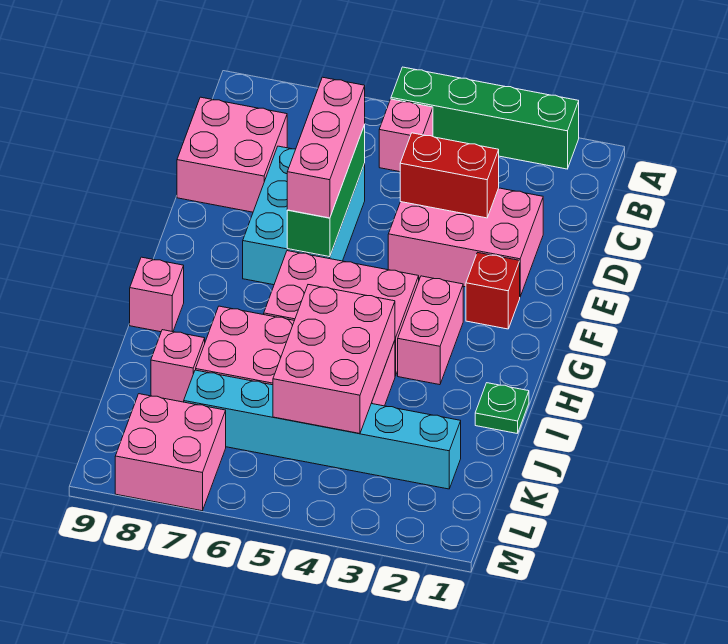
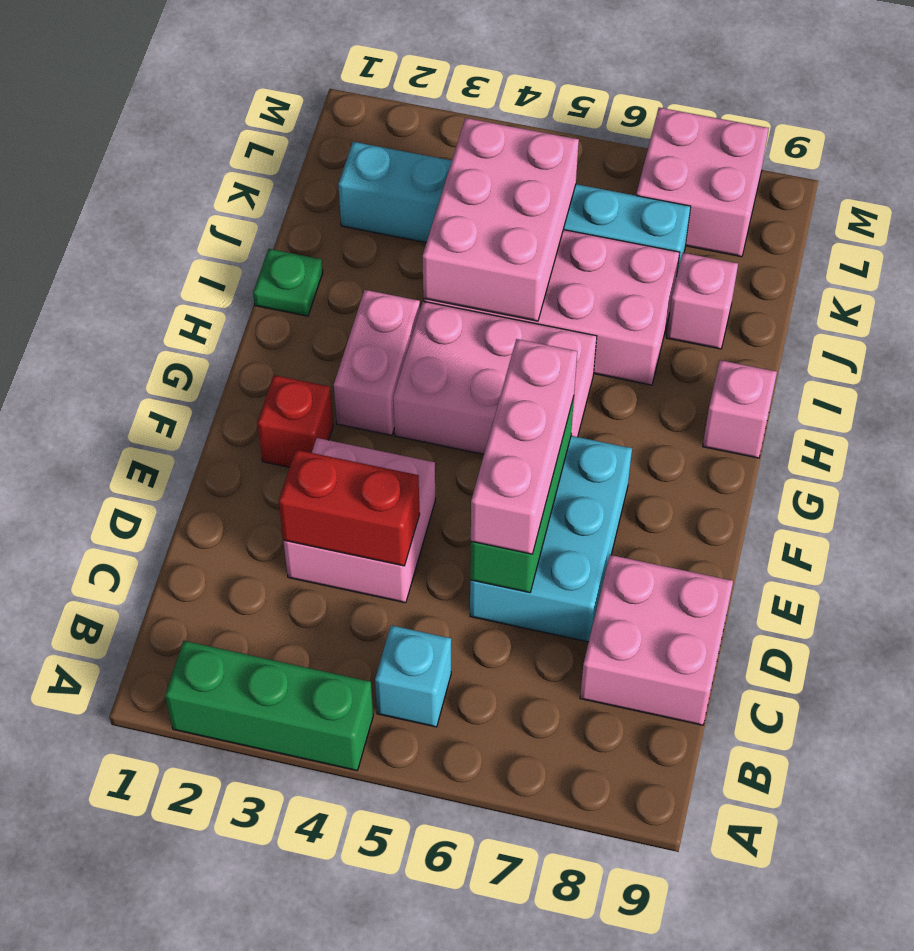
green brick A2:A5 level 1 -> green brick A2:A4 level 1
pink brick B5 level 1 -> cyan brick B5 level 1
pink brick D2:E4 level 1 -> pink brick D3:E4 level 1

